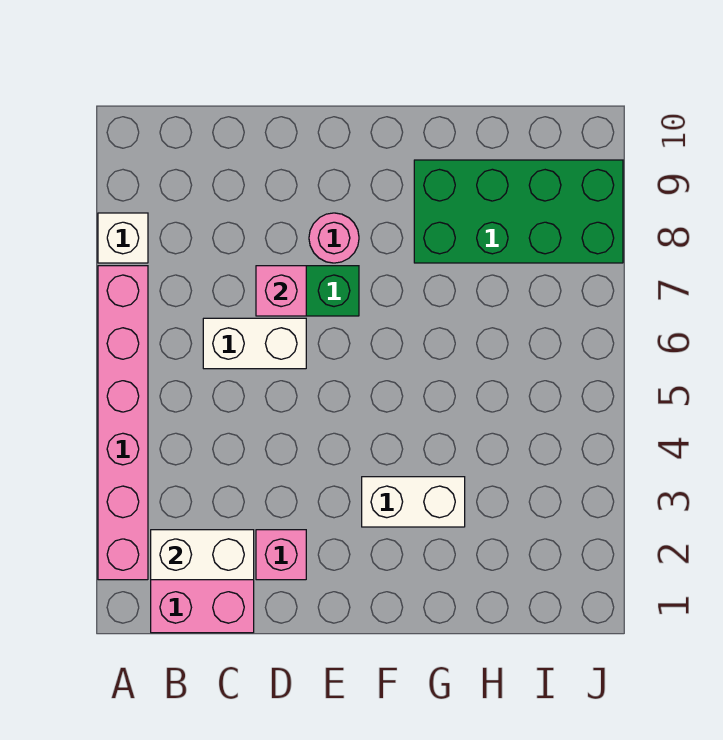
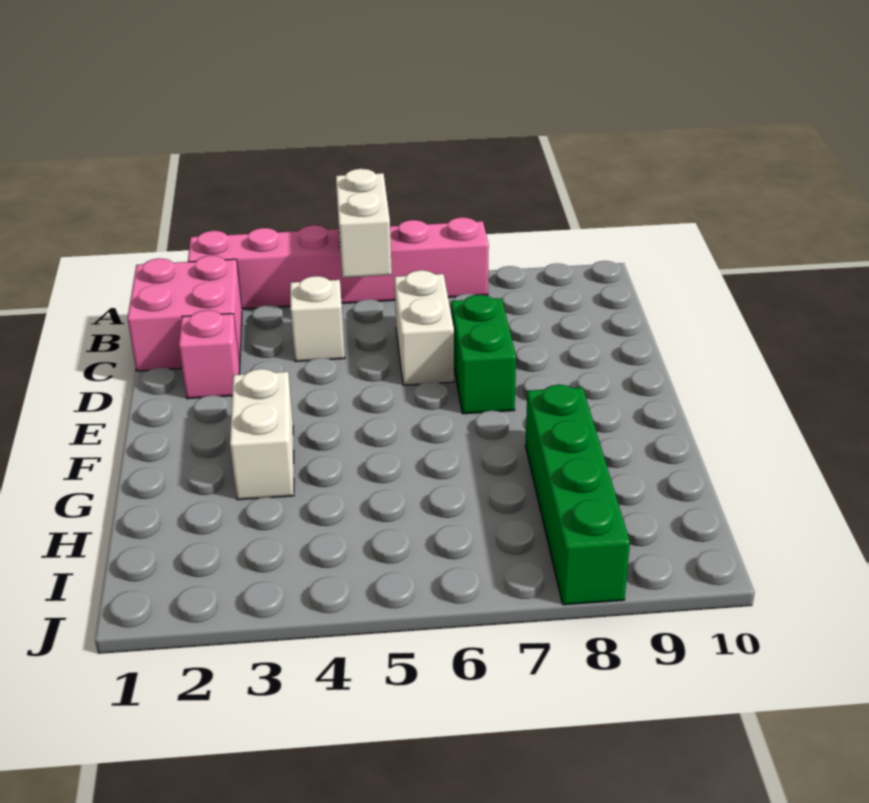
white brick A8 level 1 -> white brick C4 level 1
white brick B2:C2 level 2 -> white brick A5:B5 level 2
pink brick D7 level 2 -> none
pink round brick E8 level 1 -> none
green brick G8:J9 level 1 -> green brick G8:J8 level 1

